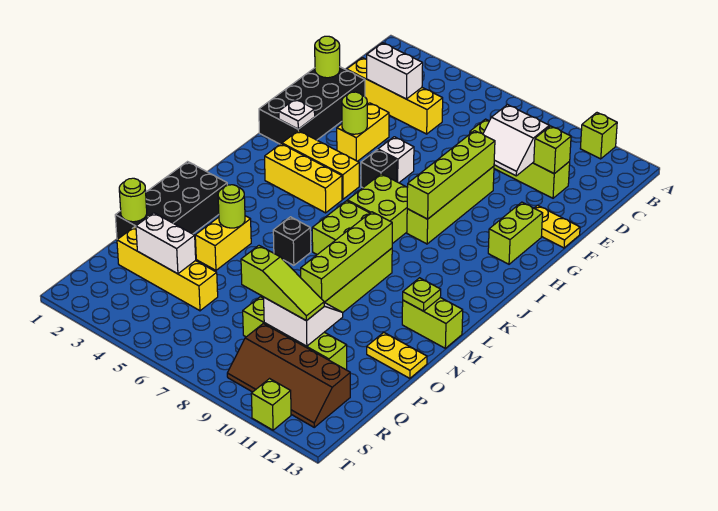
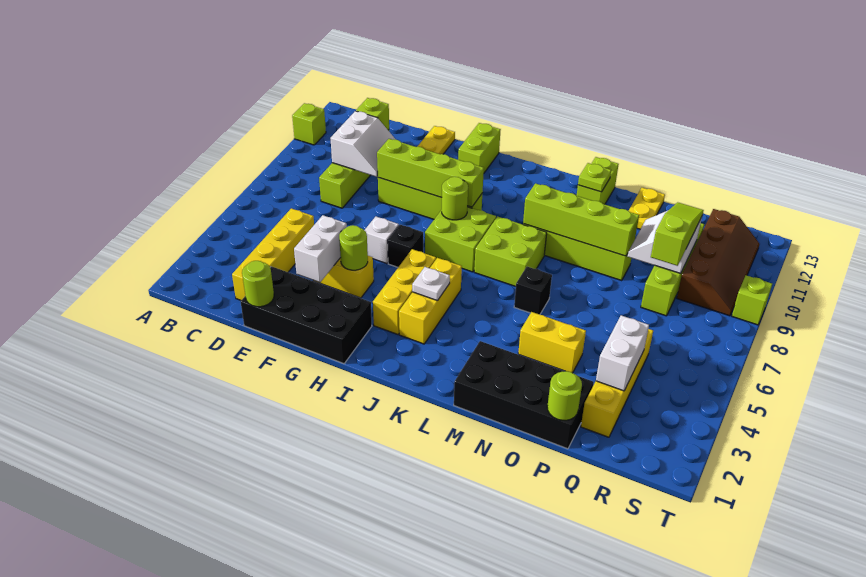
white brick D3:D4 level 2 -> white brick F3:F4 level 2
lime brick G12:H12 level 1 -> lime brick H12:H13 level 1
white plate H2 level 2 -> white plate J4 level 2
lime round brick N4 level 2 -> lime round brick I8 level 2
lime brick T11 level 1 -> lime brick T9 level 1

